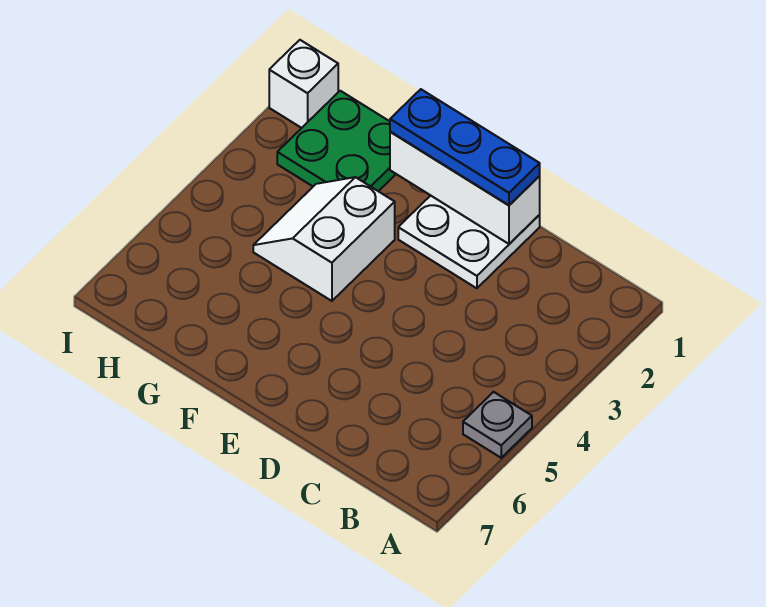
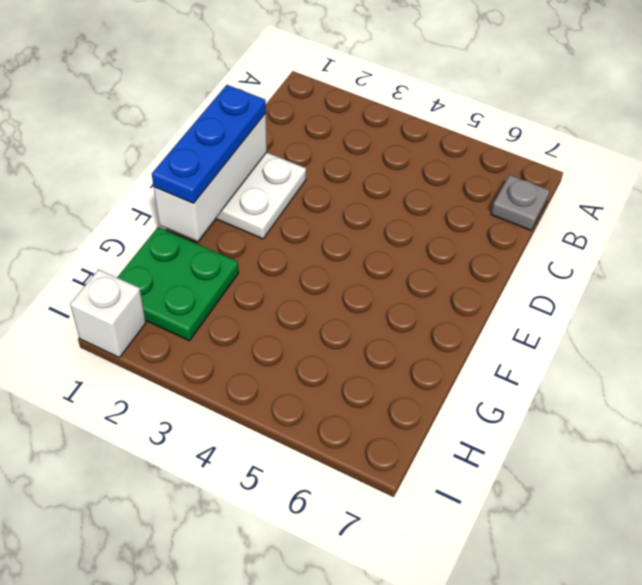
grey plate A5 level 1 -> grey plate B7 level 1
white slope F3:G4 level 1 top F -> none

